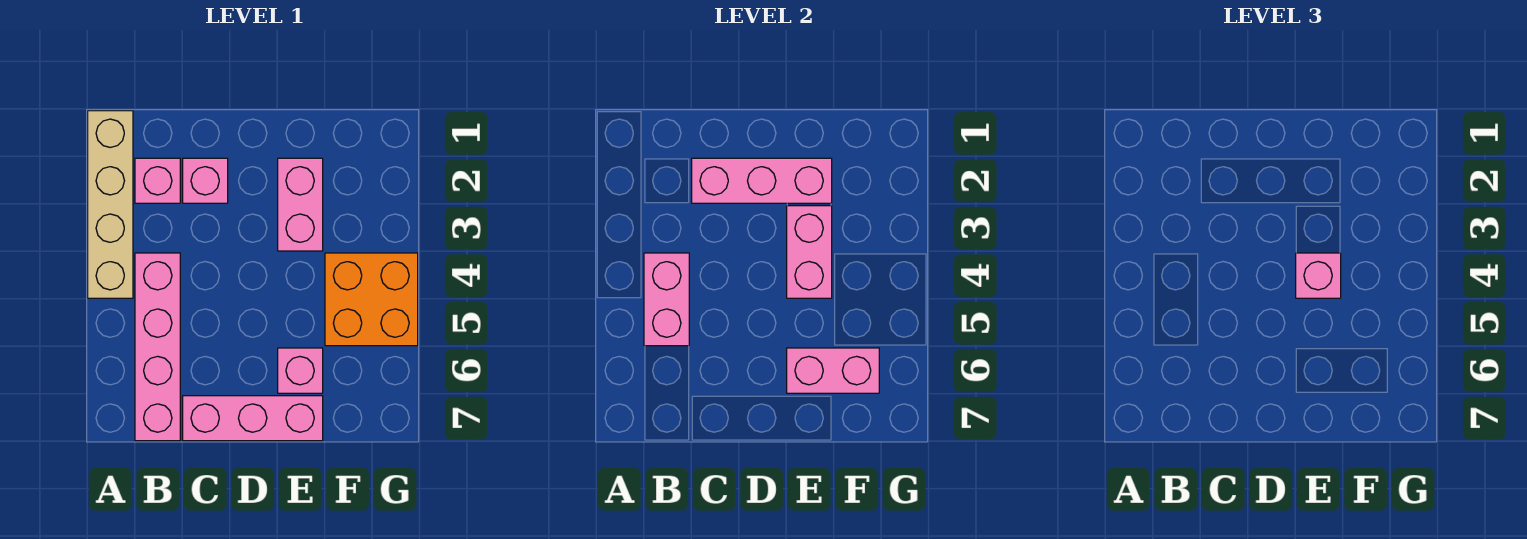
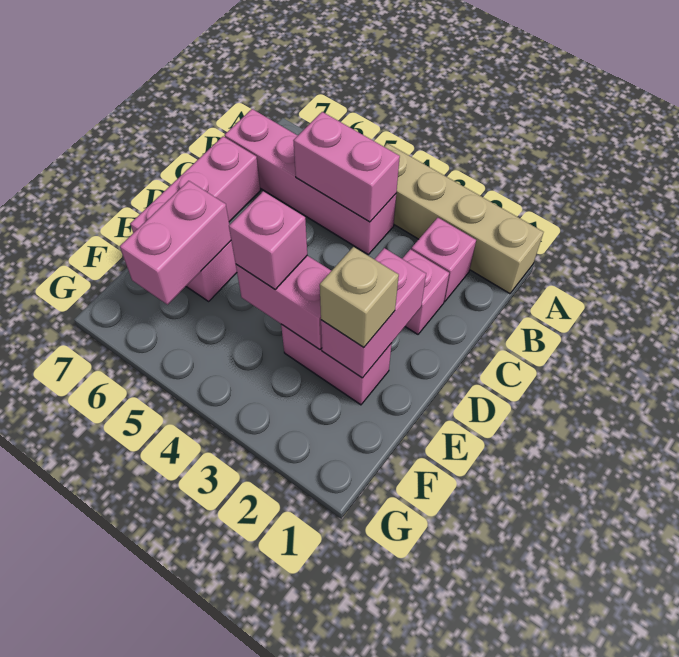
pink brick C2:E2 level 2 -> pink brick D2:E2 level 2
none -> tan brick E2 level 3
orange brick F4:G5 level 1 -> none

